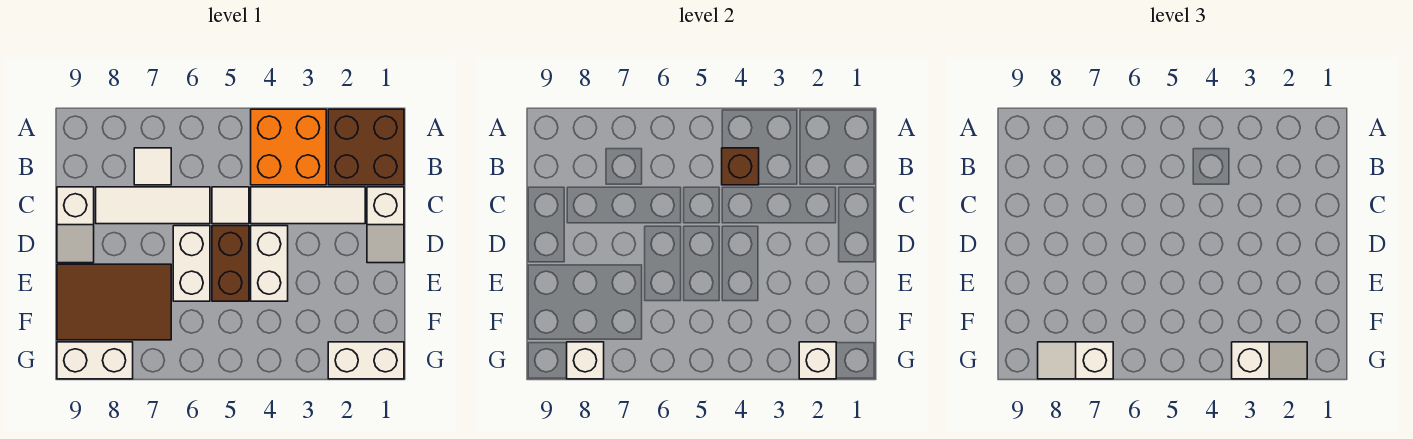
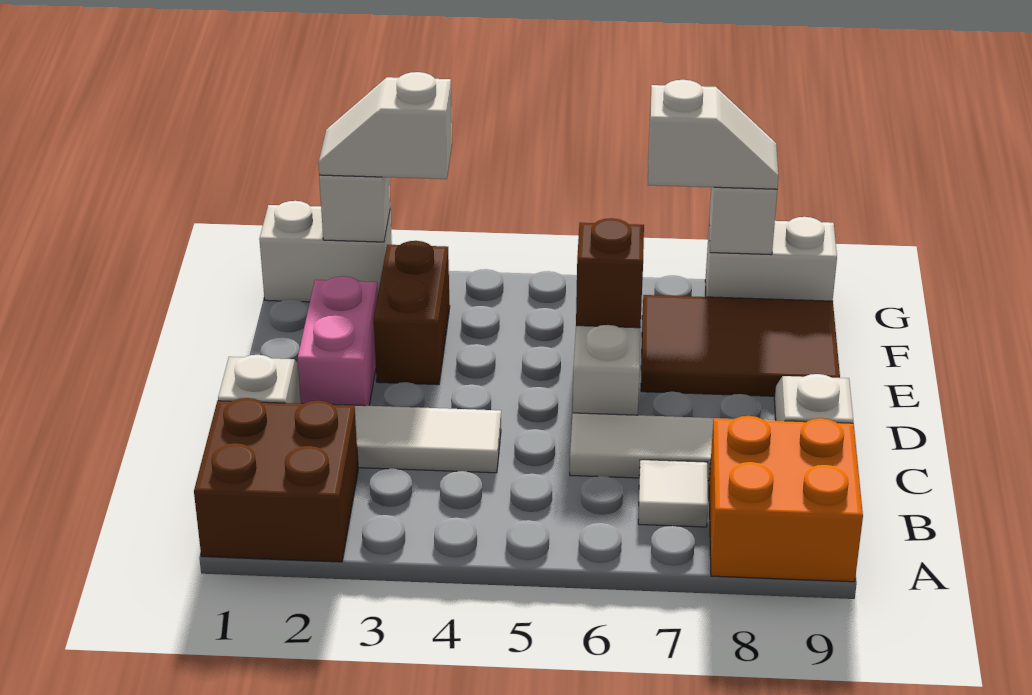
orange brick A3:B4 level 1 -> orange brick A8:B9 level 1
brown brick B4 level 2 -> brown brick E6 level 2
white tile C5 level 1 -> none
none -> pink brick D2:E2 level 1
white brick D4:E4 level 1 -> none
brown brick D5:E5 level 1 -> brown brick E3:F3 level 1

